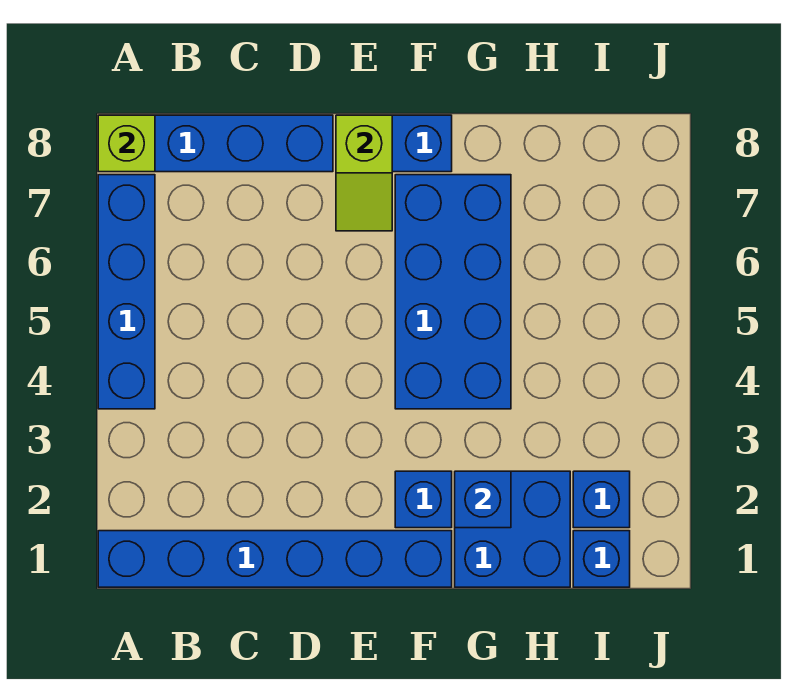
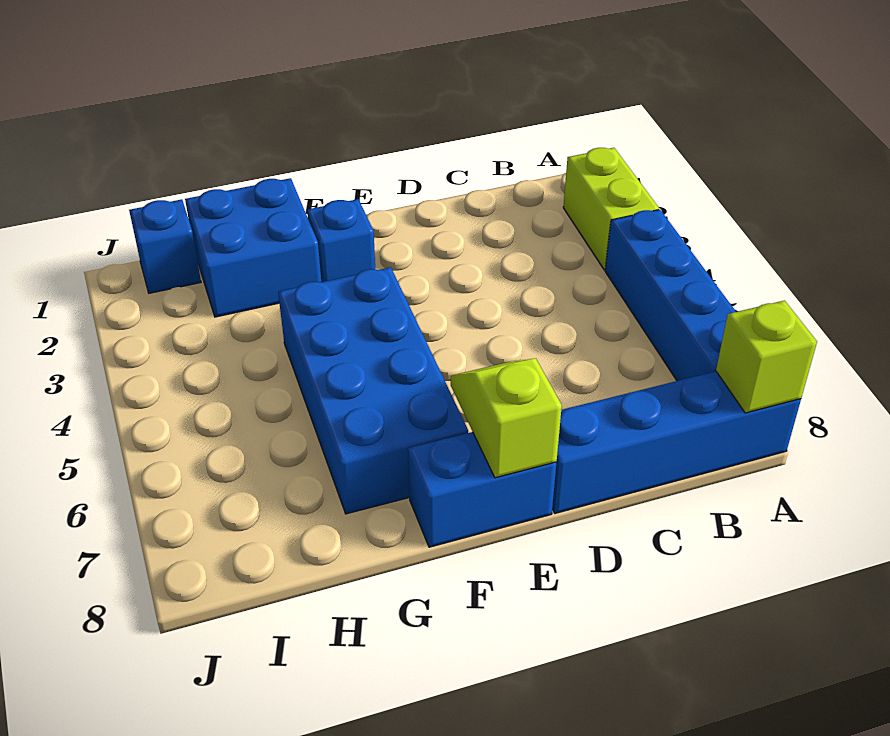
blue brick A1:F1 level 1 -> none
none -> lime brick A2:A3 level 1
blue brick G2 level 2 -> none
blue brick I2 level 1 -> none

